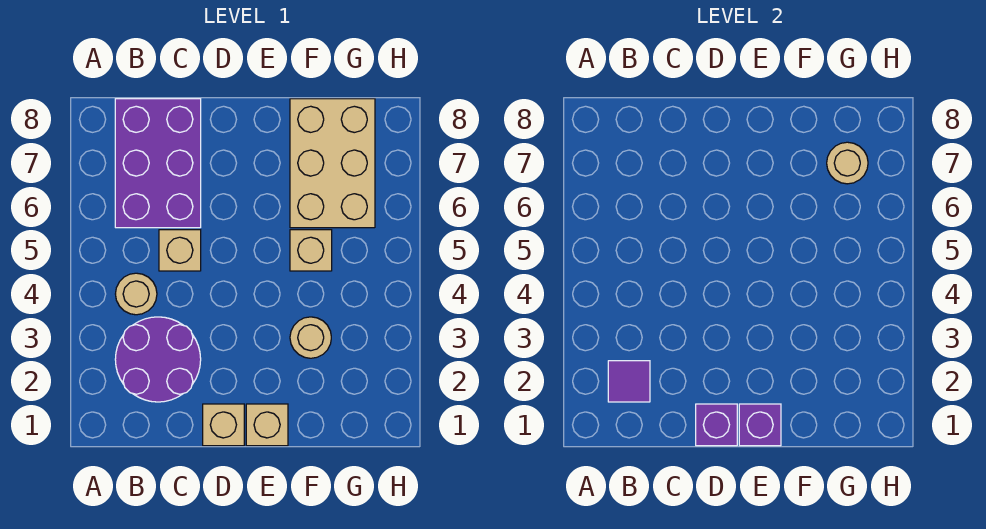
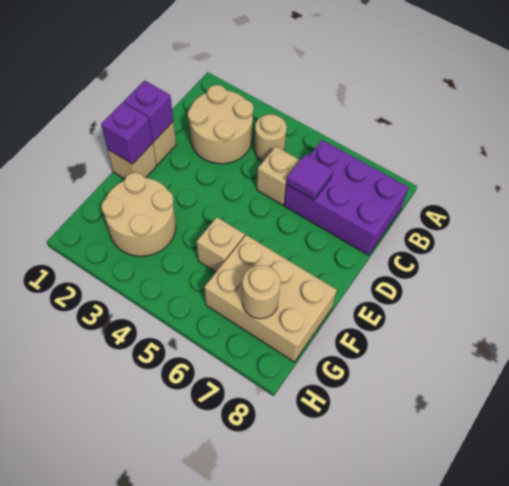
purple round brick B2:C3 level 1 -> tan round brick B2:C3 level 1
purple tile B2 level 2 -> purple tile C6 level 2
tan round brick F3 level 1 -> tan round brick F2:G3 level 1

